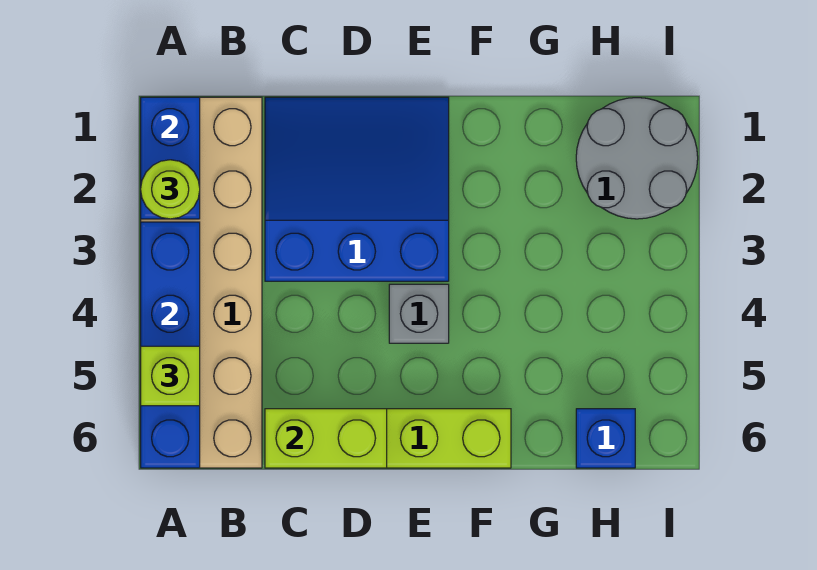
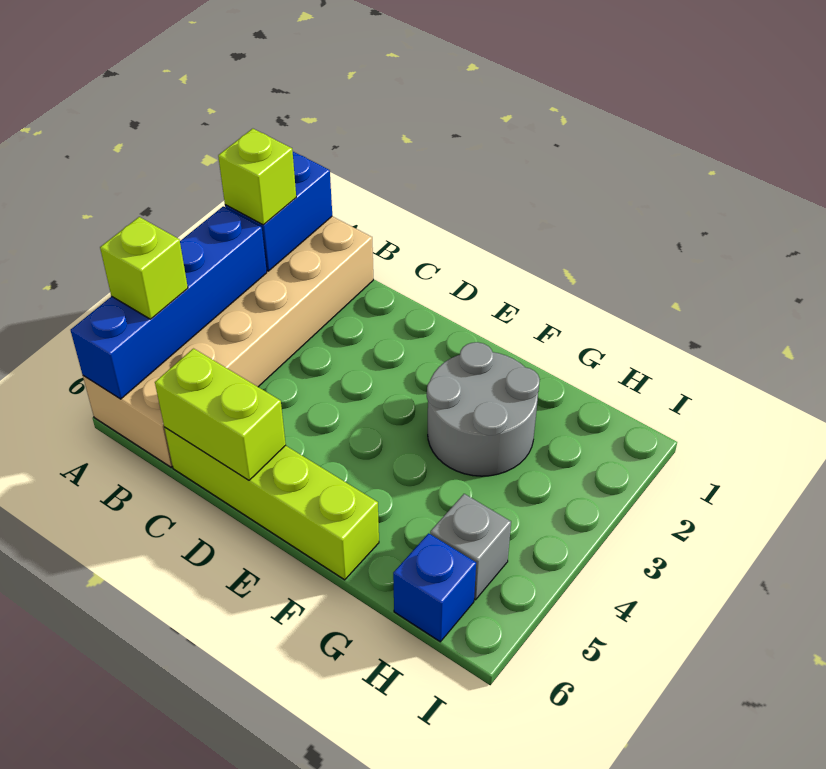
lime round brick A2 level 3 -> lime brick A2 level 3
blue slope C1:E3 level 1 top 3 -> none
grey brick E4 level 1 -> grey brick H5 level 1
grey round brick H1:I2 level 1 -> grey round brick F2:G3 level 1

